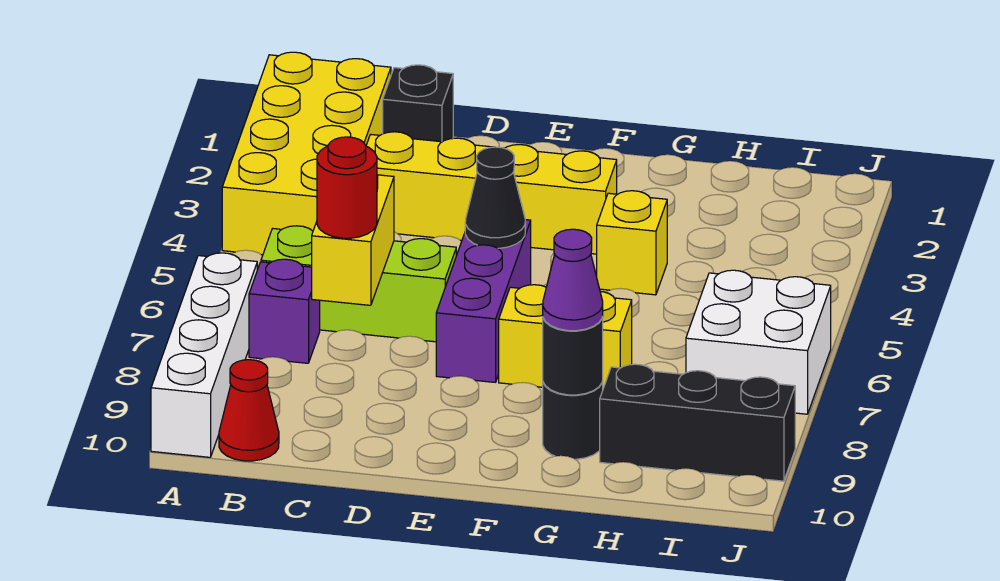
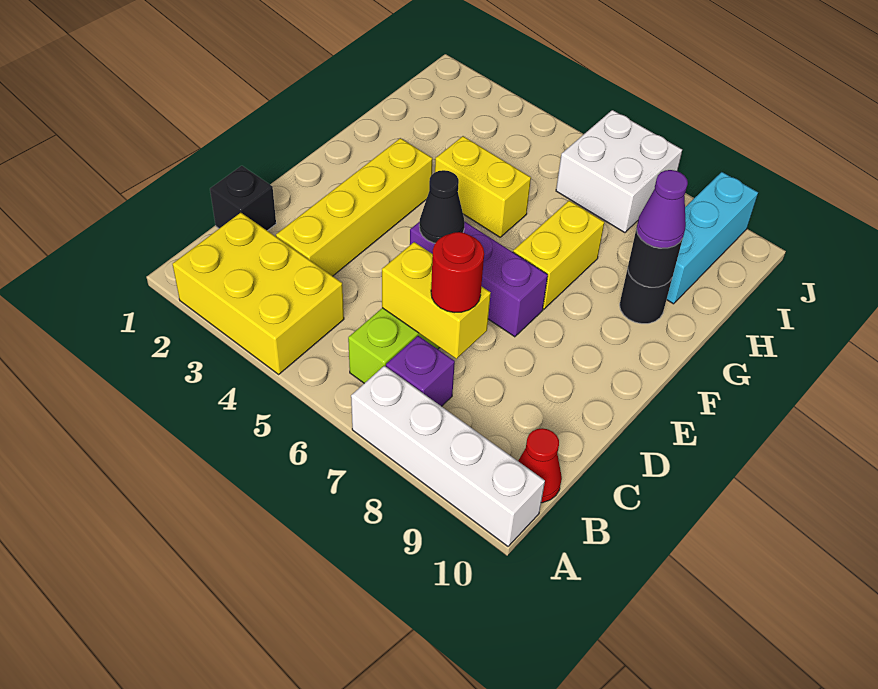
yellow brick A1:B4 level 1 -> yellow brick A2:B4 level 1
yellow brick G4 level 1 -> yellow brick G4:G5 level 1
black brick H9:J9 level 1 -> cyan brick H9:J9 level 1

